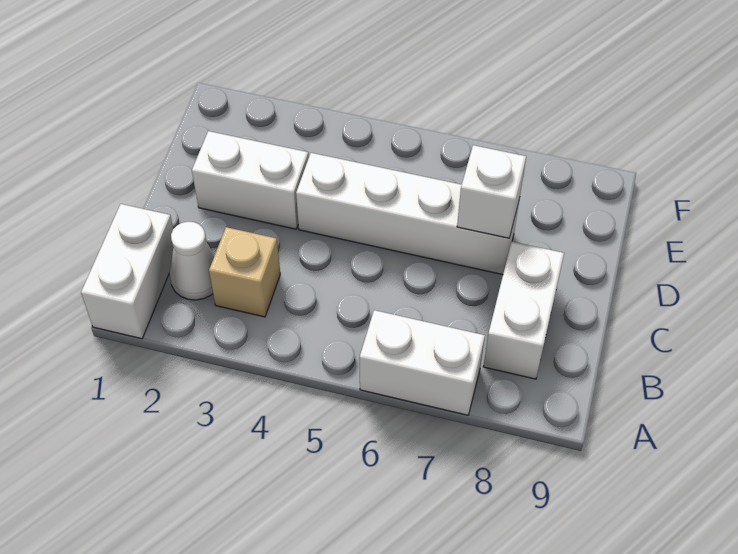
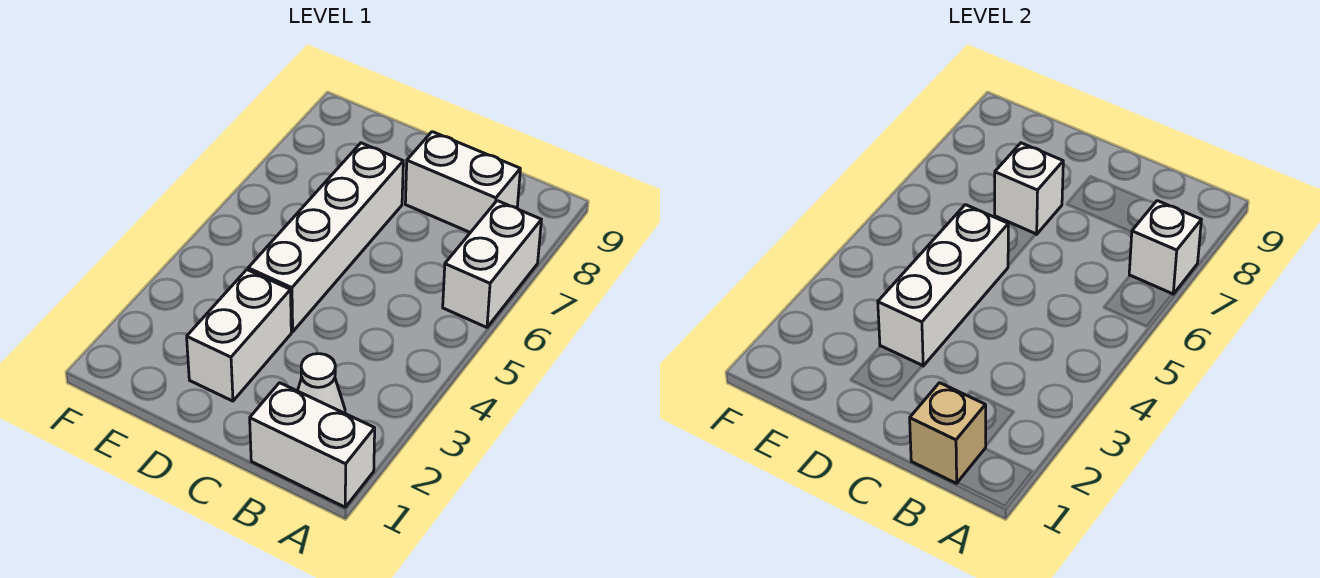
none -> white brick A7 level 2
tan brick B3 level 1 -> tan brick B1 level 2
none -> white brick D3:D5 level 2

